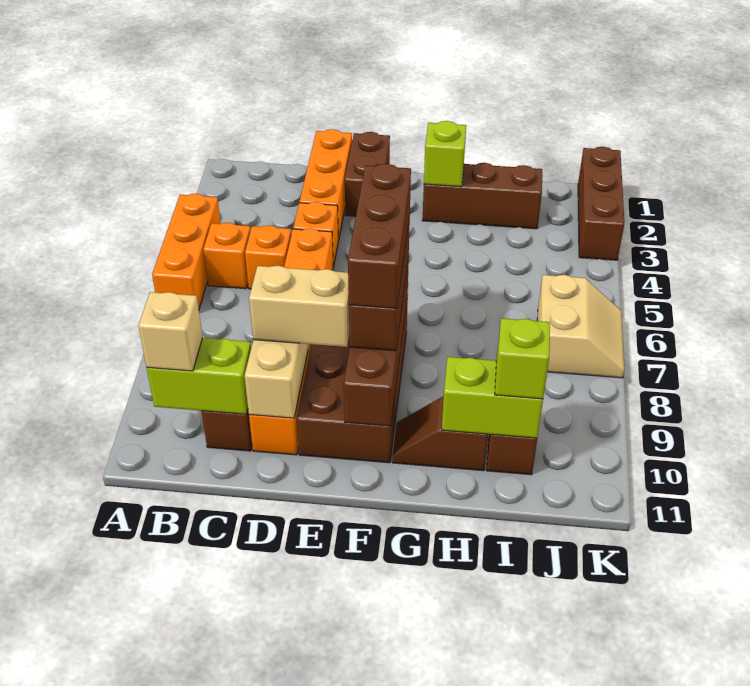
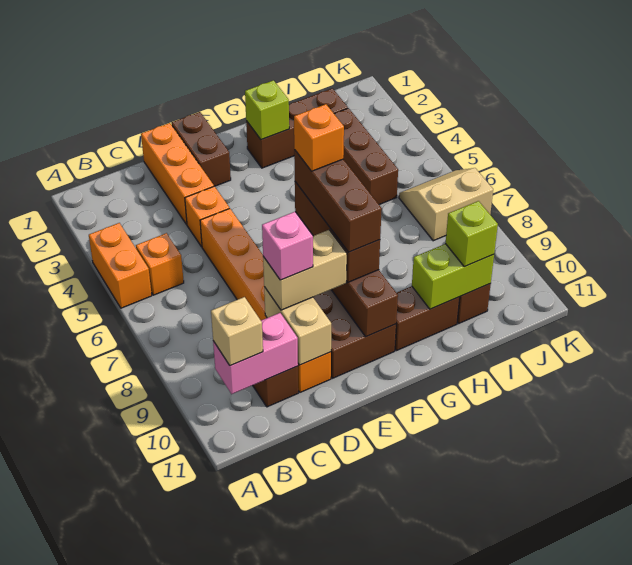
orange brick A4:A6 level 1 -> orange brick A4:A5 level 1
lime brick B10:C10 level 2 -> pink brick B10:C10 level 2
orange brick C5 level 1 -> orange brick F7 level 5
none -> pink brick D9 level 4
brown slope G10:H10 level 1 top H -> brown brick G10:H10 level 1
tan slope J6:K7 level 1 top J -> tan slope J6:K7 level 1 top 7
brown brick K1:K3 level 1 -> brown brick I3:I5 level 1

